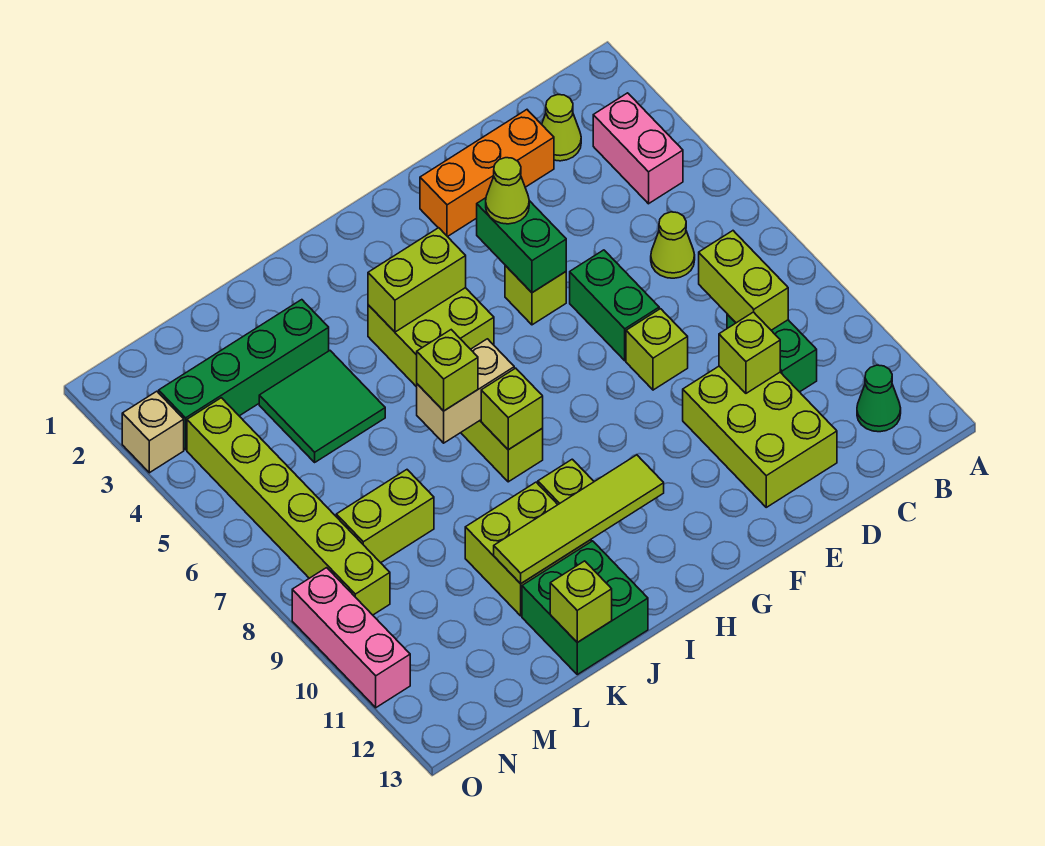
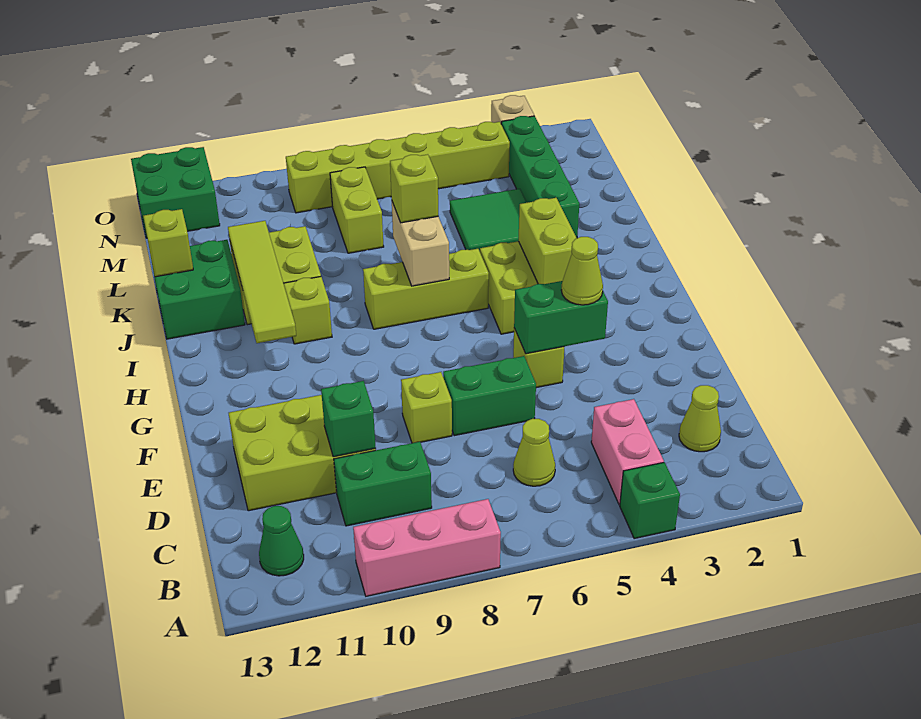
none -> green brick A4 level 1
pink brick B3:B4 level 1 -> pink brick B4:C4 level 1
lime brick C8:C9 level 2 -> none
orange brick D2:F2 level 1 -> none
lime brick D10 level 2 -> green brick D10 level 2
lime brick I8 level 2 -> none
none -> green brick N12:O13 level 1
pink brick O9:O11 level 1 -> pink brick A8:A10 level 1

